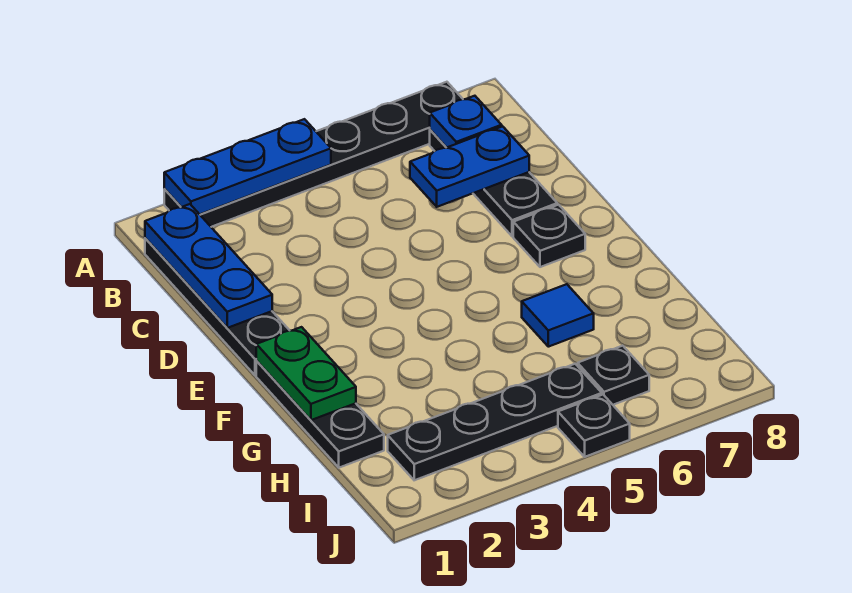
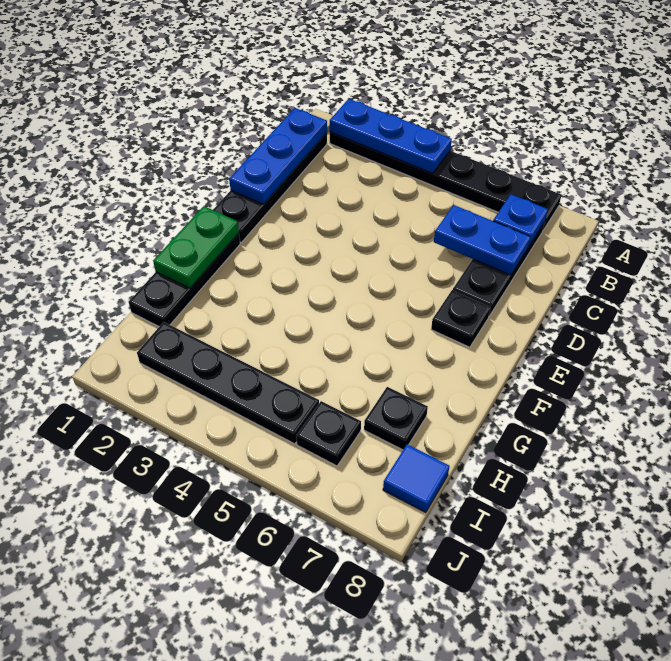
blue tile G6 level 1 -> blue tile I8 level 1
black plate J5 level 1 -> black plate H7 level 1

